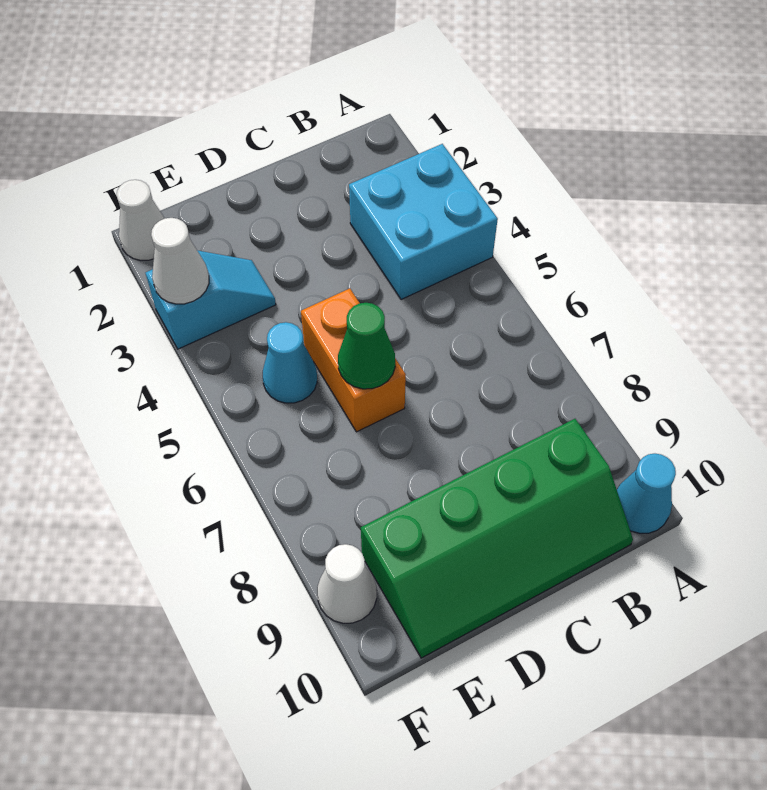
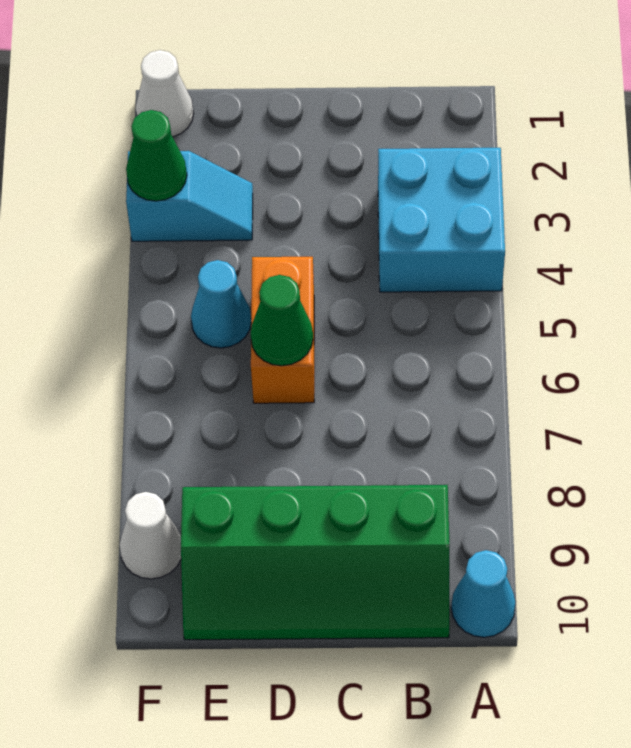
white cone F3 level 2 -> green cone F3 level 2

